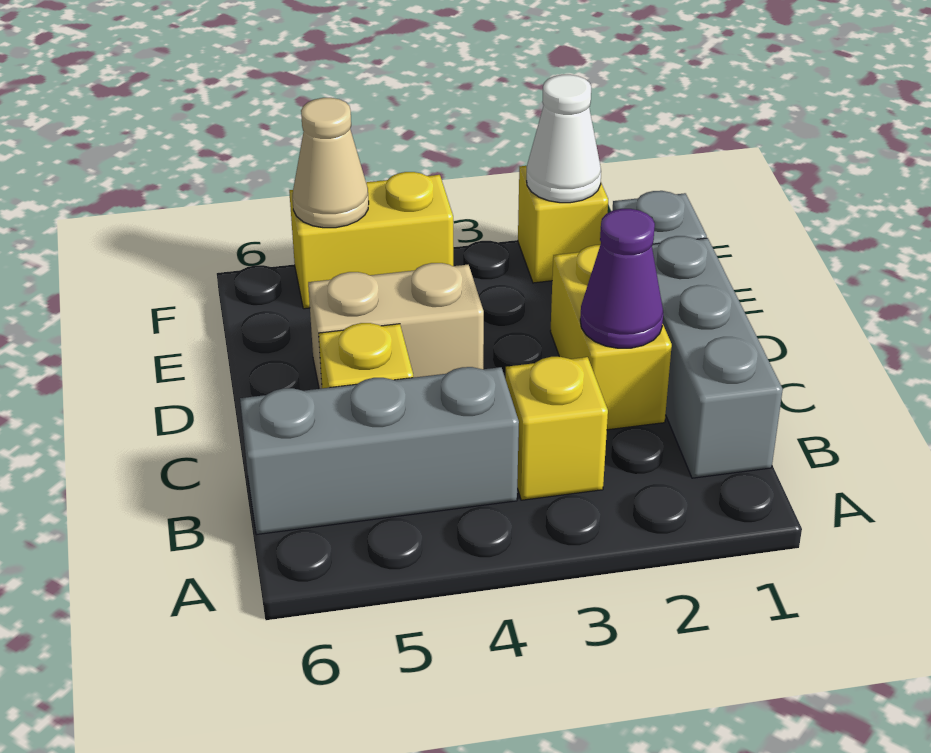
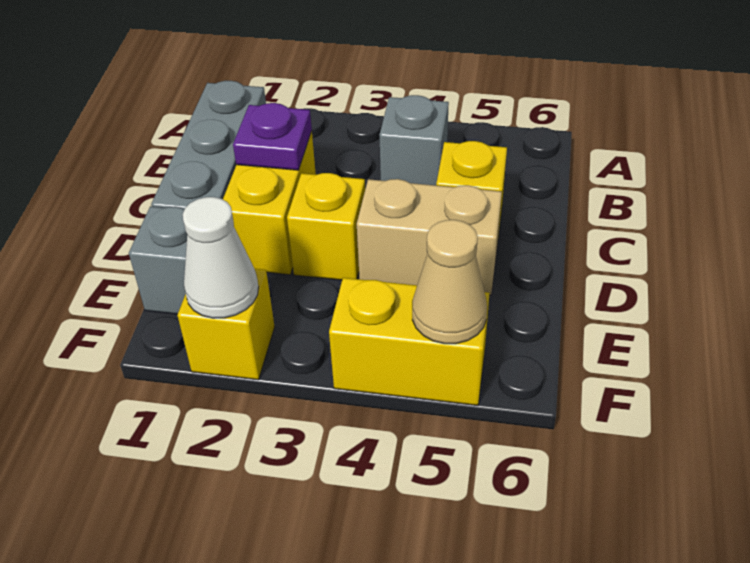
yellow brick B3 level 1 -> yellow brick D3 level 1
grey brick B4:B6 level 1 -> grey brick B4 level 1
purple cone C2 level 2 -> purple plate C2 level 2

